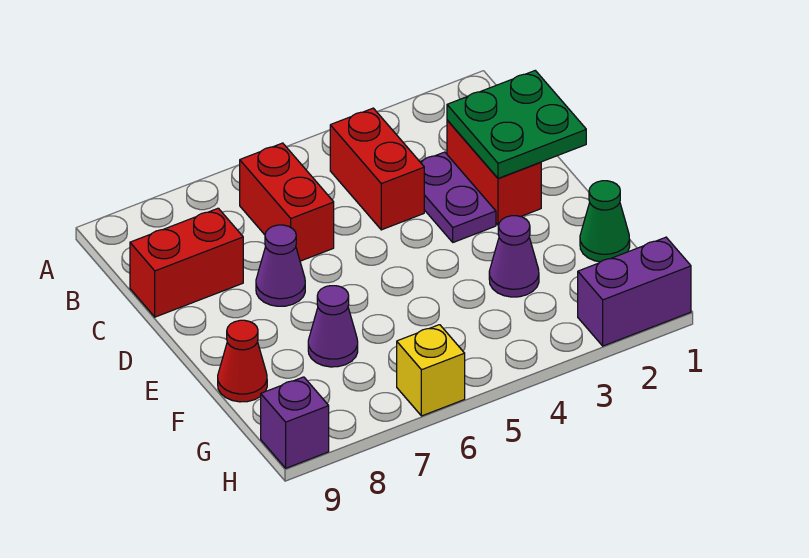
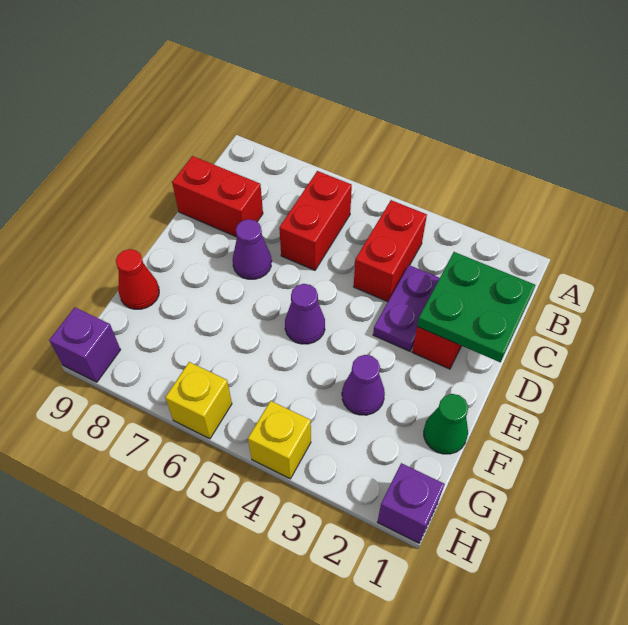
purple cone F7 level 1 -> purple cone E5 level 1
purple brick H1:H2 level 1 -> purple brick H1 level 1
none -> yellow brick H4 level 1

